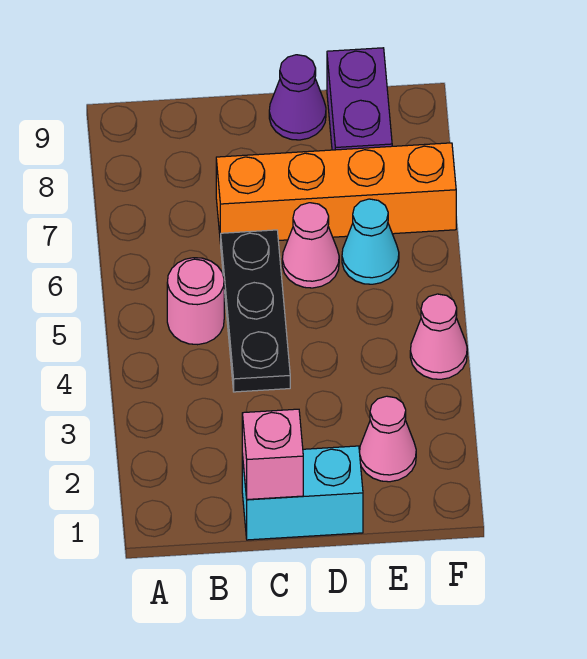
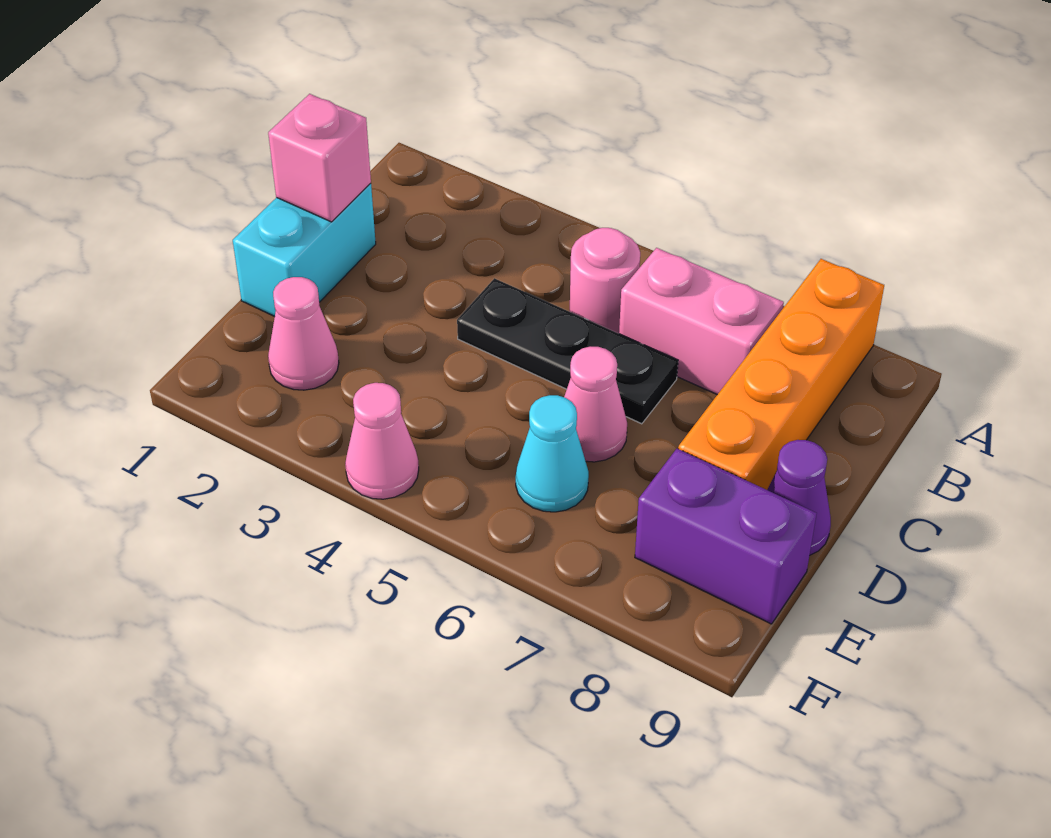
none -> pink brick B6:B7 level 1
orange brick C7:F7 level 1 -> orange brick A8:D8 level 1

